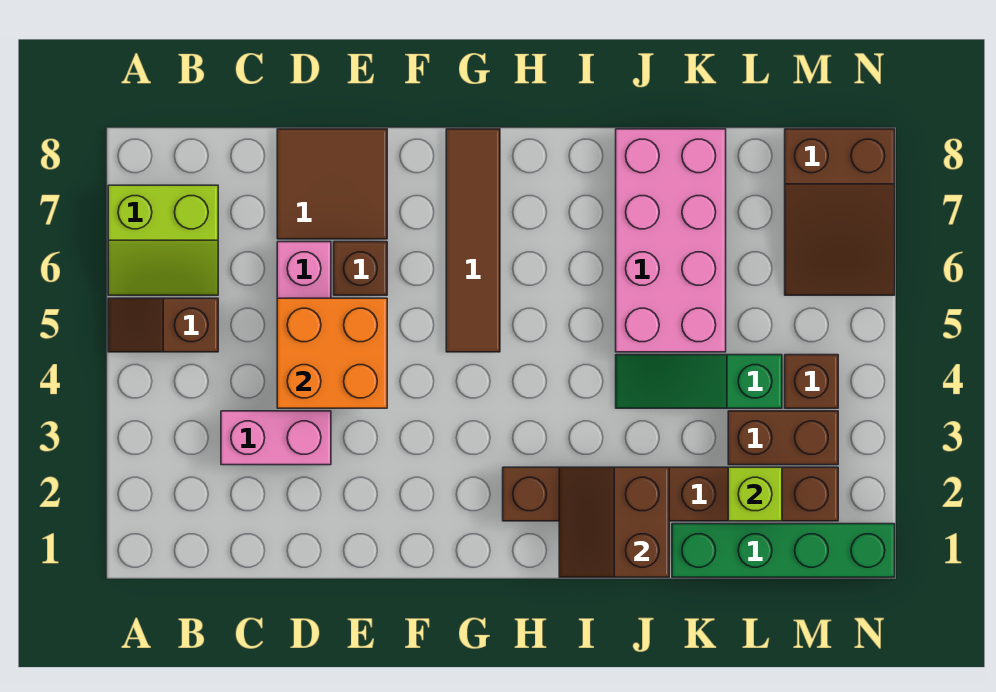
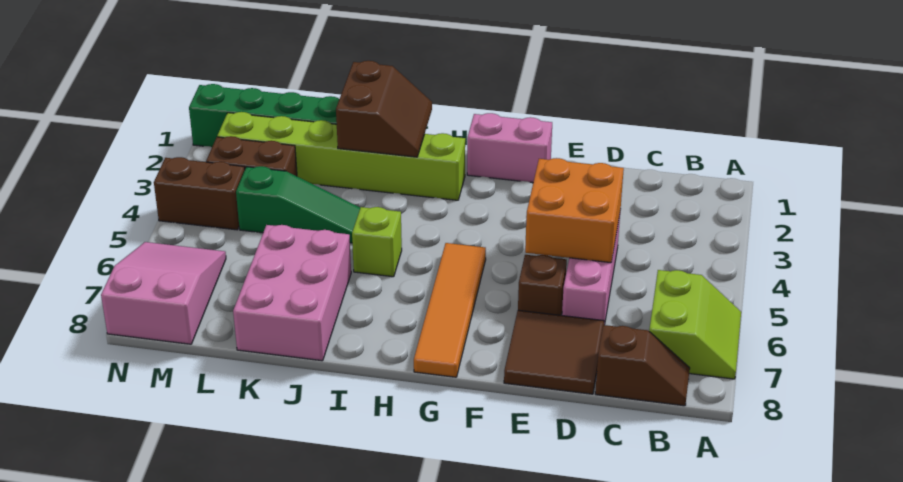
brown slope A5:B5 level 1 top B -> brown slope B8:C8 level 1 top C
lime slope A6:B7 level 1 top 7 -> lime slope A6:B7 level 1 top B
pink brick C3:D3 level 1 -> pink brick F1:G1 level 1
brown tile G5:G8 level 1 -> orange tile G5:G8 level 1
brown brick H2:M2 level 1 -> lime brick H2:M2 level 1
pink brick J5:K8 level 1 -> pink brick J6:K8 level 1
lime brick L2 level 2 -> lime brick I5 level 1
brown brick M4 level 1 -> brown brick M4:N4 level 1
brown slope M6:N8 level 1 top 8 -> pink slope M6:N8 level 1 top 8

